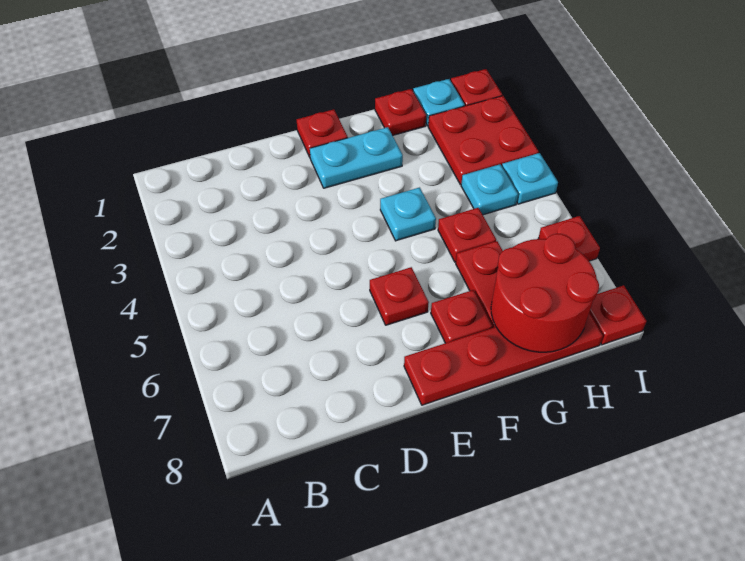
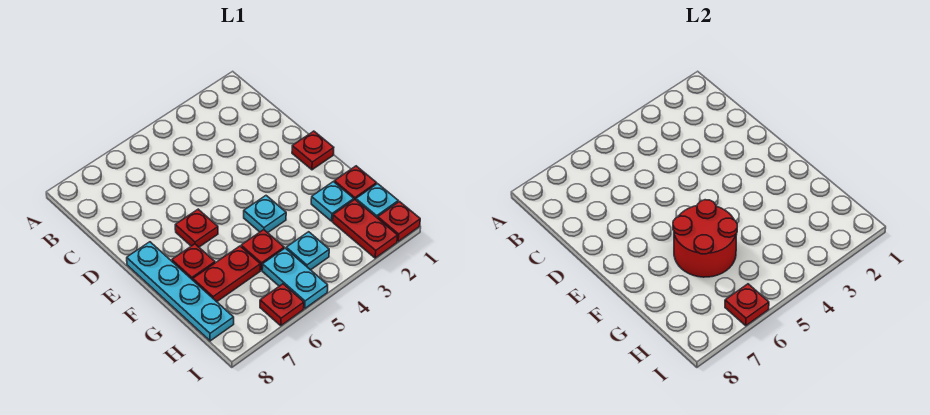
cyan plate E2:F2 level 1 -> cyan plate H5:I5 level 1
red plate E8:H8 level 1 -> cyan plate E8:H8 level 1
red round brick G7:H8 level 2 -> red round brick F5:G6 level 2
red plate H2:I3 level 1 -> red plate H2:I2 level 1
cyan plate I4 level 1 -> cyan plate G2 level 1
red plate I8 level 1 -> red plate I6 level 2

